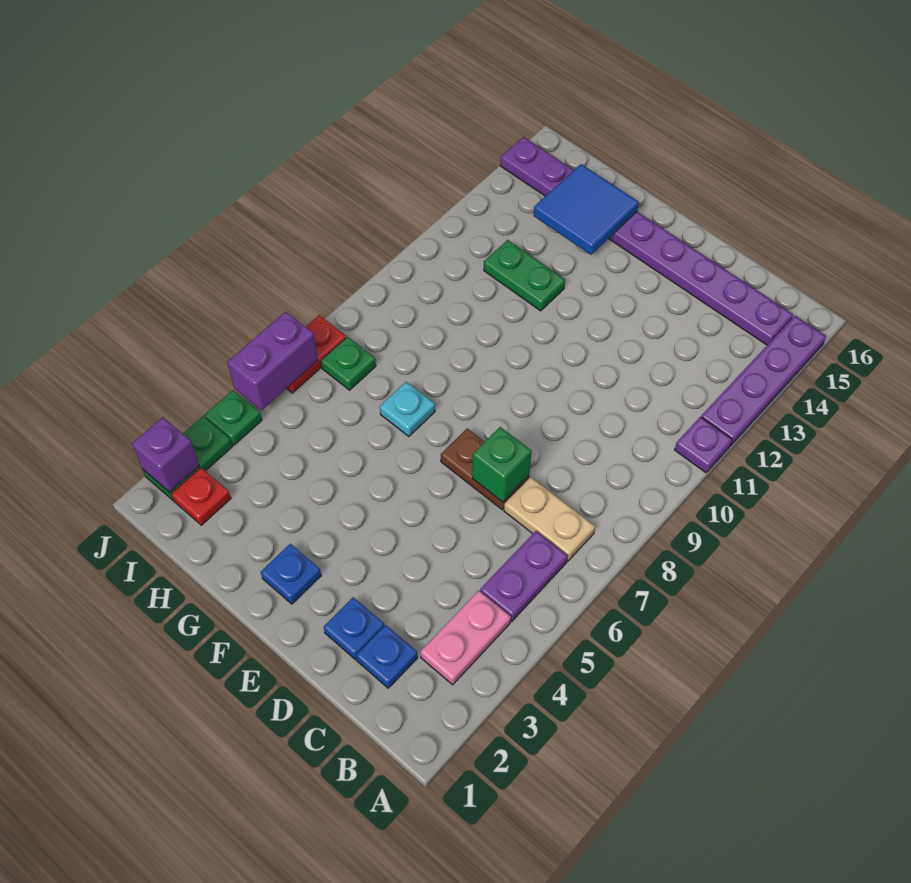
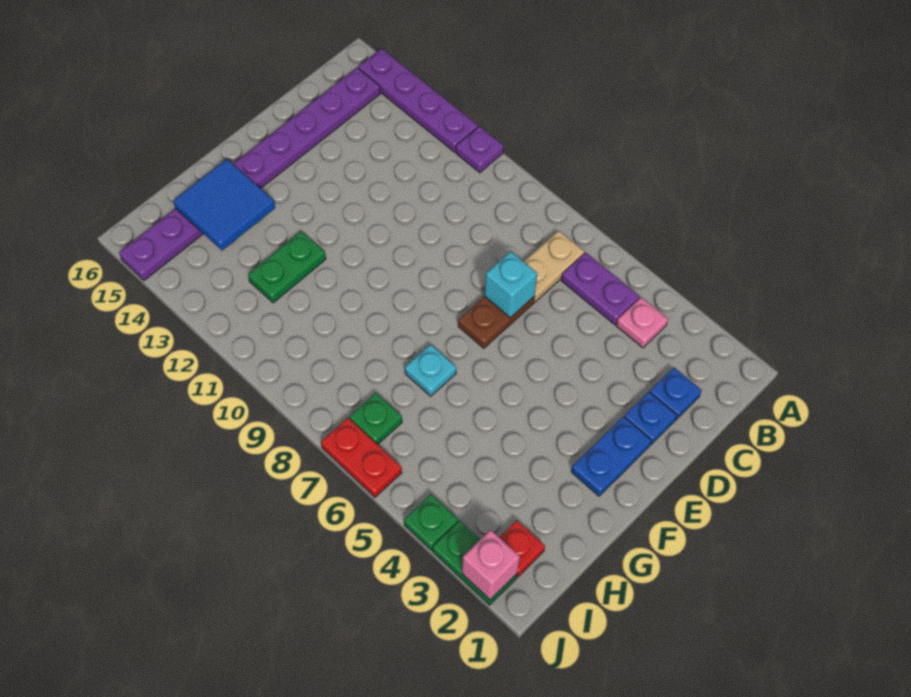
pink plate B3:B4 level 1 -> pink plate B4 level 1
green brick D7 level 2 -> cyan brick D7 level 2
blue plate F2 level 1 -> blue plate E2:F2 level 1
purple brick J2 level 2 -> pink brick J2 level 2
purple brick J5:J6 level 2 -> none

